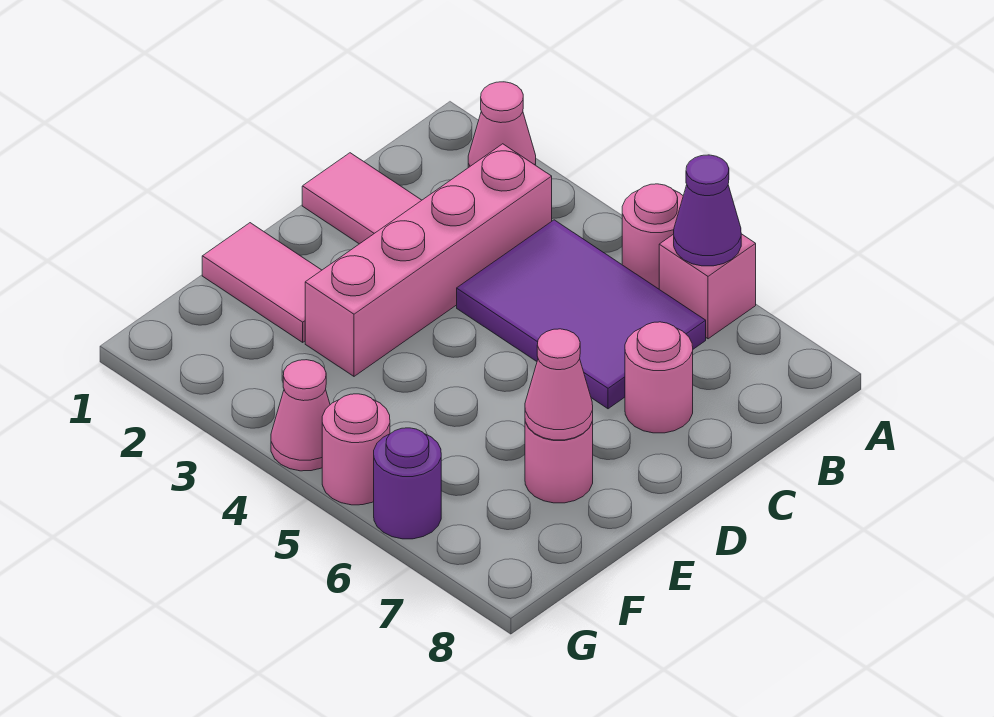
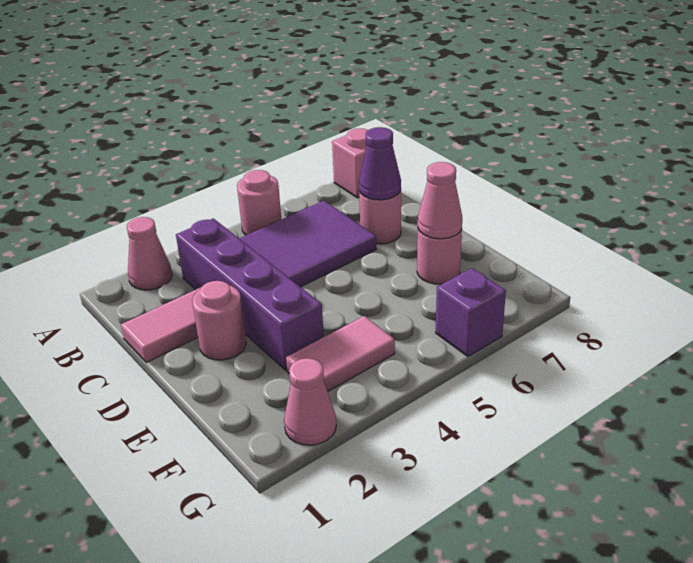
pink brick A6 level 1 -> pink brick A8 level 1
purple cone A6 level 2 -> purple cone C7 level 2
pink brick B3:E3 level 1 -> purple brick B3:E3 level 1
pink tile E1:E2 level 1 -> pink tile F3:F4 level 1
pink cone G4 level 1 -> pink cone G2 level 1
pink round brick G5 level 1 -> pink round brick D2 level 1
purple round brick G6 level 1 -> purple brick G6 level 1

